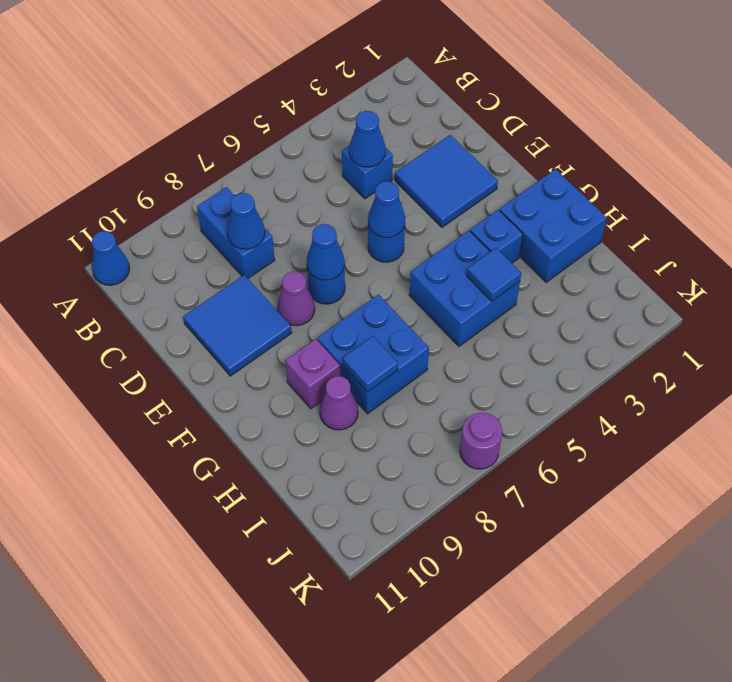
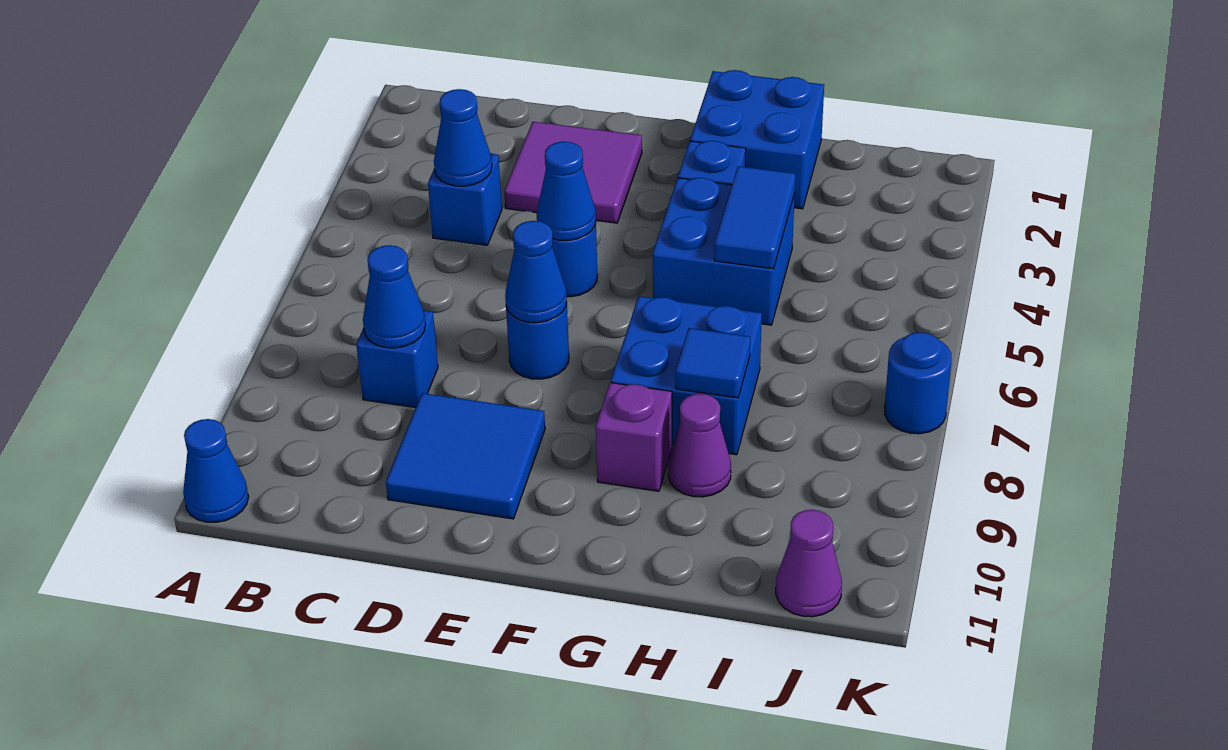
blue brick B8:C8 level 1 -> blue brick C8 level 1
blue tile D2:E3 level 1 -> purple tile D2:E3 level 1
purple cone E8 level 1 -> purple cone J11 level 1
blue tile H4 level 2 -> blue tile H4:H5 level 2
purple round brick K7 level 1 -> blue round brick K7 level 1

